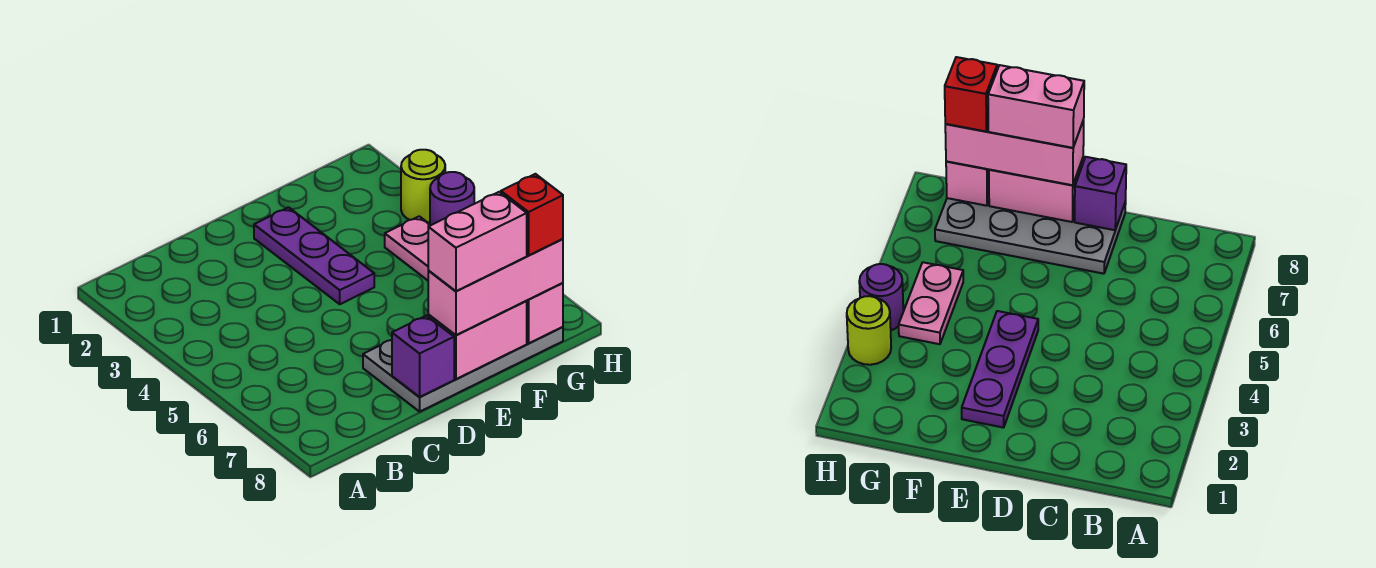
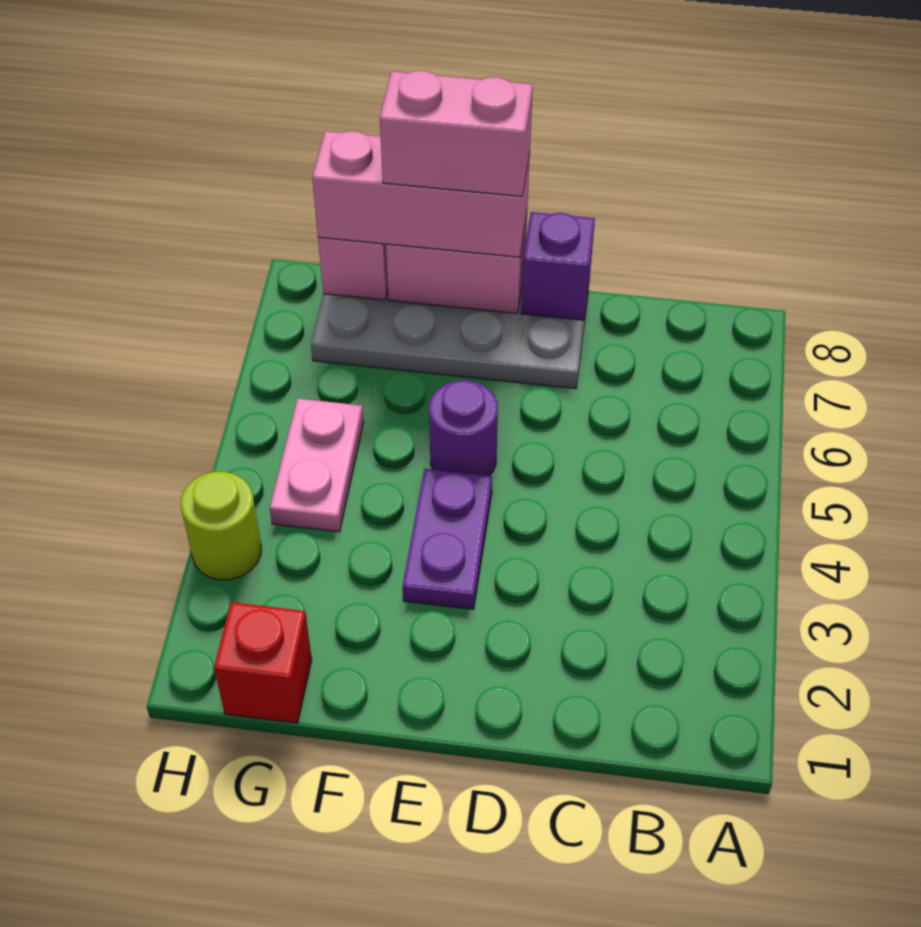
purple plate E2:E4 level 1 -> purple plate E3:E4 level 1
red brick G8 level 4 -> red brick G1 level 1
purple round brick H4 level 1 -> purple round brick E5 level 1

